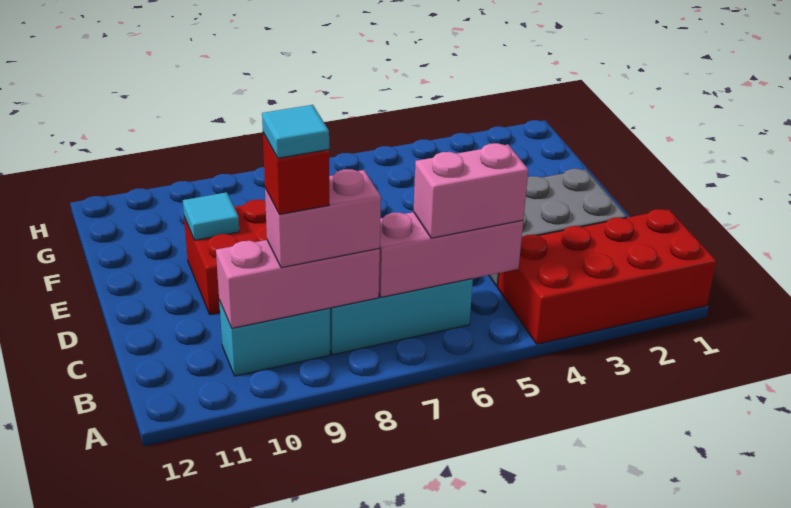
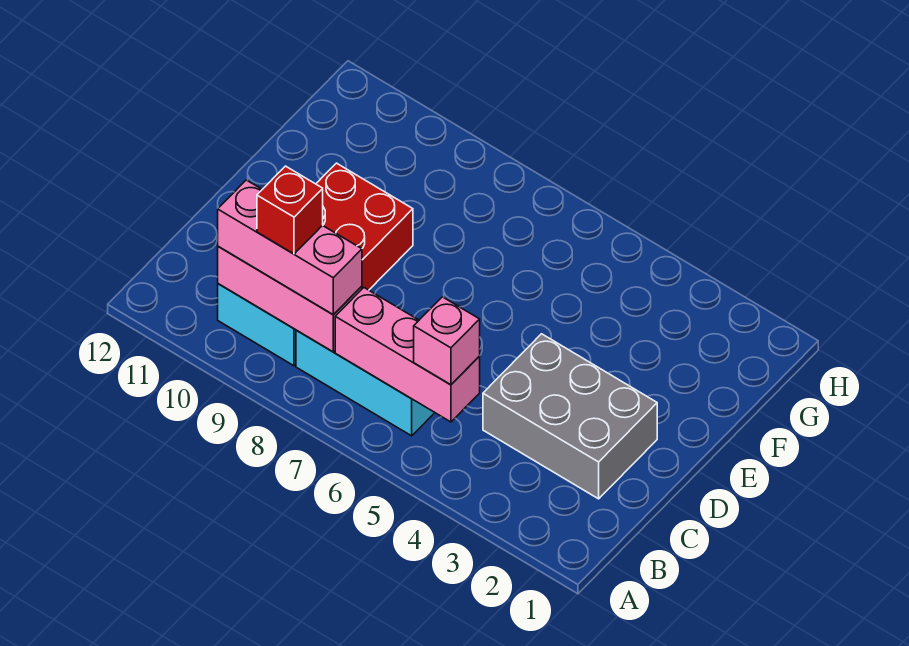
red brick A1:B4 level 1 -> none
pink brick B5:B6 level 3 -> pink brick B5 level 3
pink brick B8:B9 level 3 -> pink brick B8:B10 level 3
cyan tile B9 level 5 -> none
cyan tile E10 level 2 -> none

